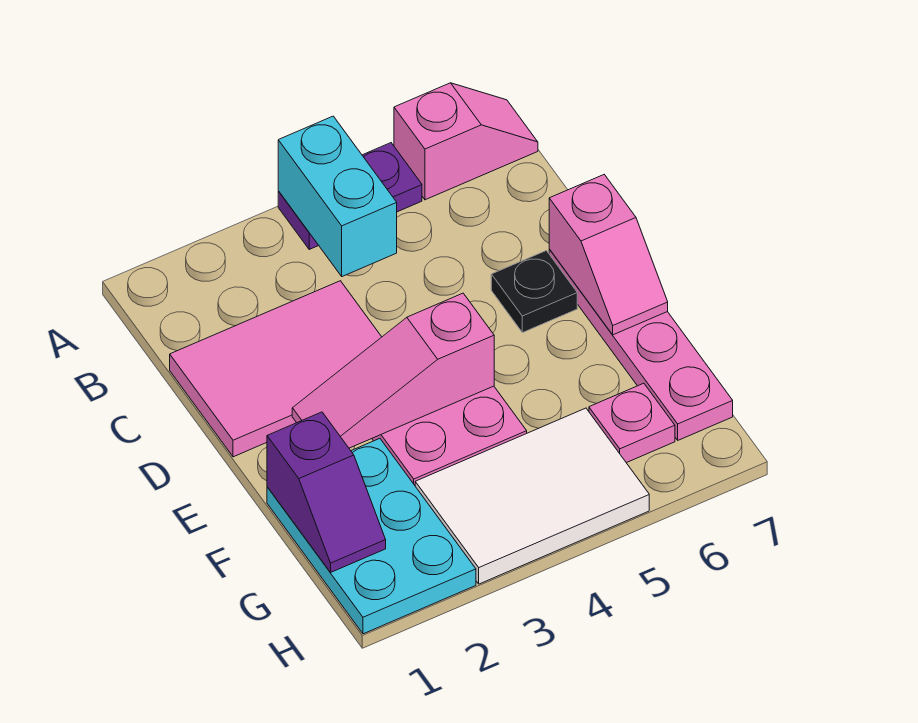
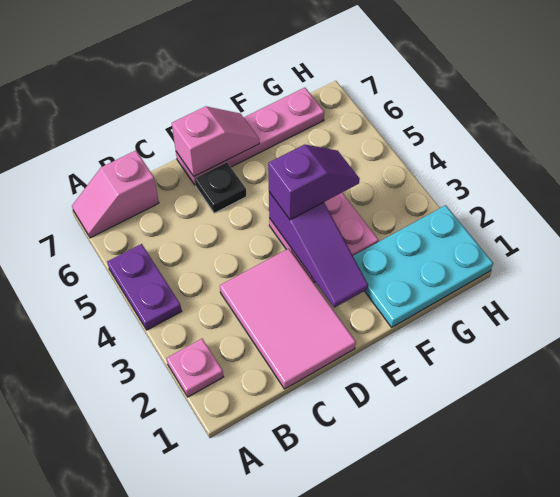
cyan brick A4:B4 level 2 -> none
pink slope A6:A7 level 1 top 6 -> pink slope A7:B7 level 1 top B
pink slope E2:E4 level 2 top 4 -> purple slope E2:E4 level 2 top 4
purple slope F1:G1 level 2 top F -> purple slope E4:F4 level 3 top E
white tile G3:H5 level 1 -> none
pink plate G6 level 1 -> pink plate A2 level 1

